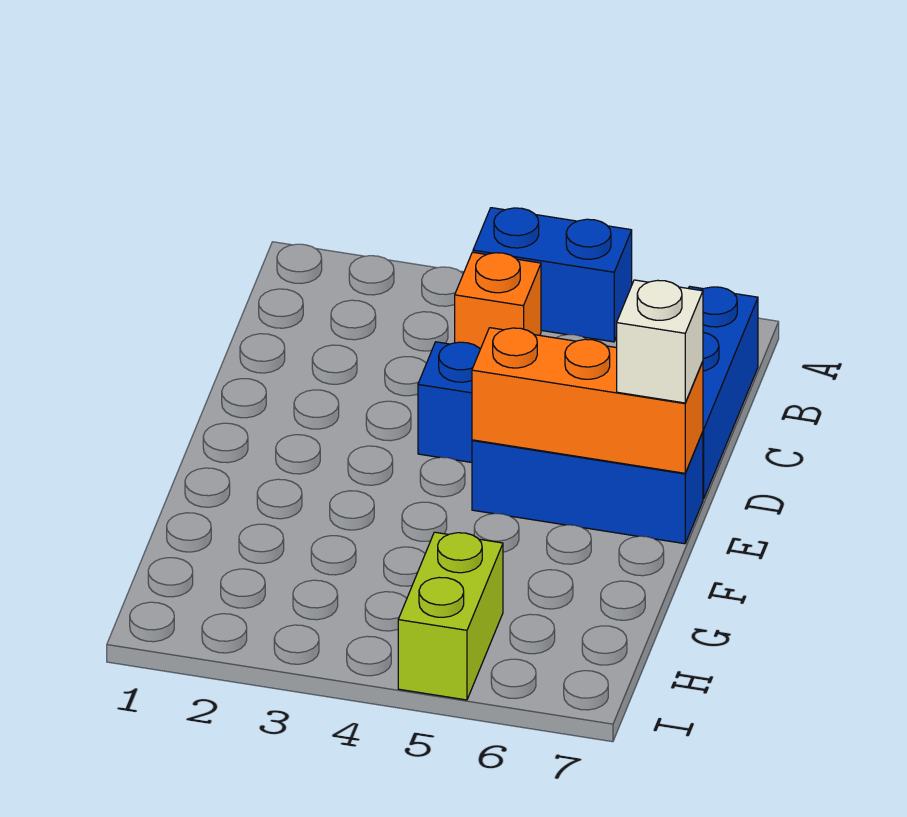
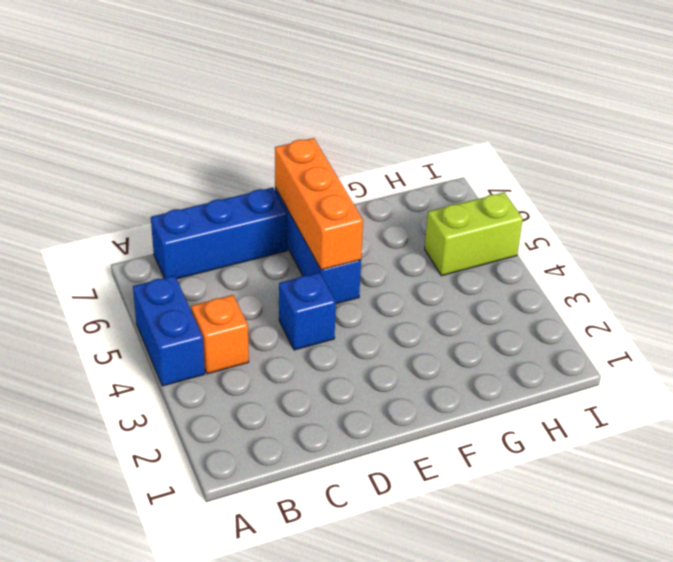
white brick E7 level 3 -> none

